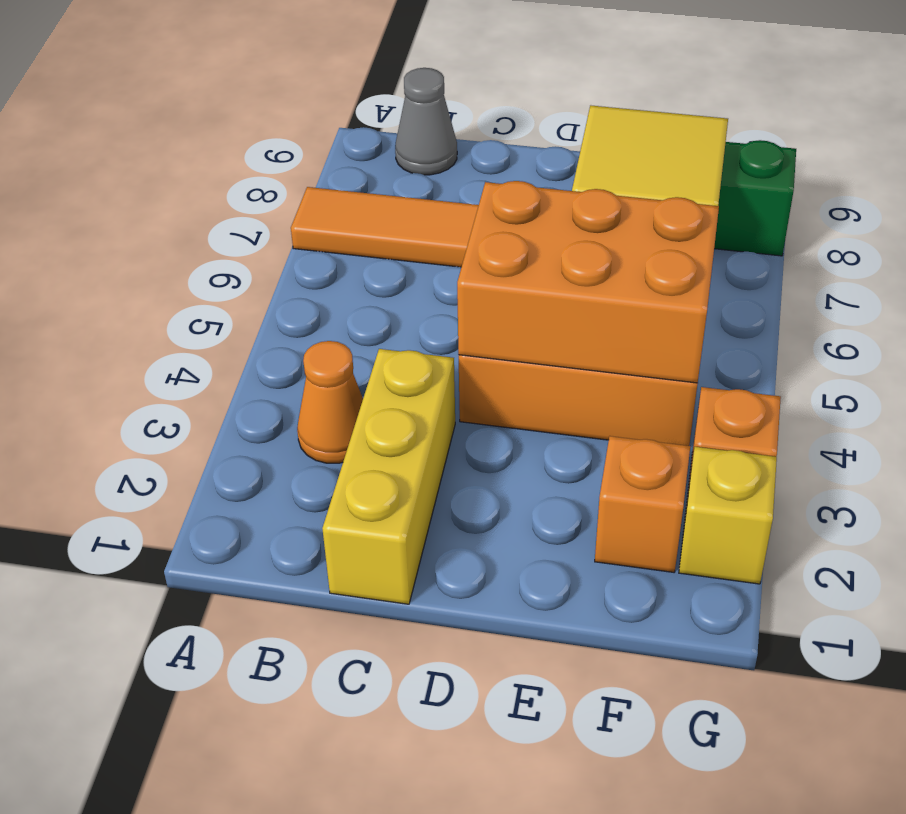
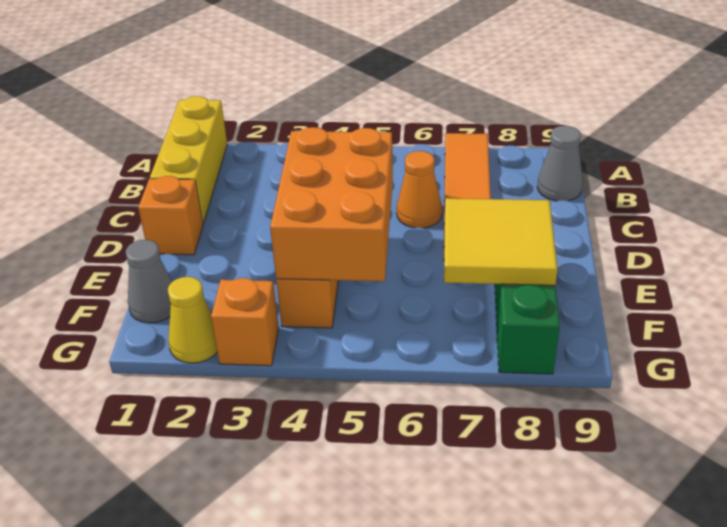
orange cone B3 level 1 -> orange cone C6 level 1
yellow brick C1:C3 level 1 -> yellow brick A1:C1 level 1
none -> grey cone F1 level 1
orange brick F2 level 1 -> orange brick D1 level 1
yellow brick G2 level 1 -> yellow cone G2 level 1

